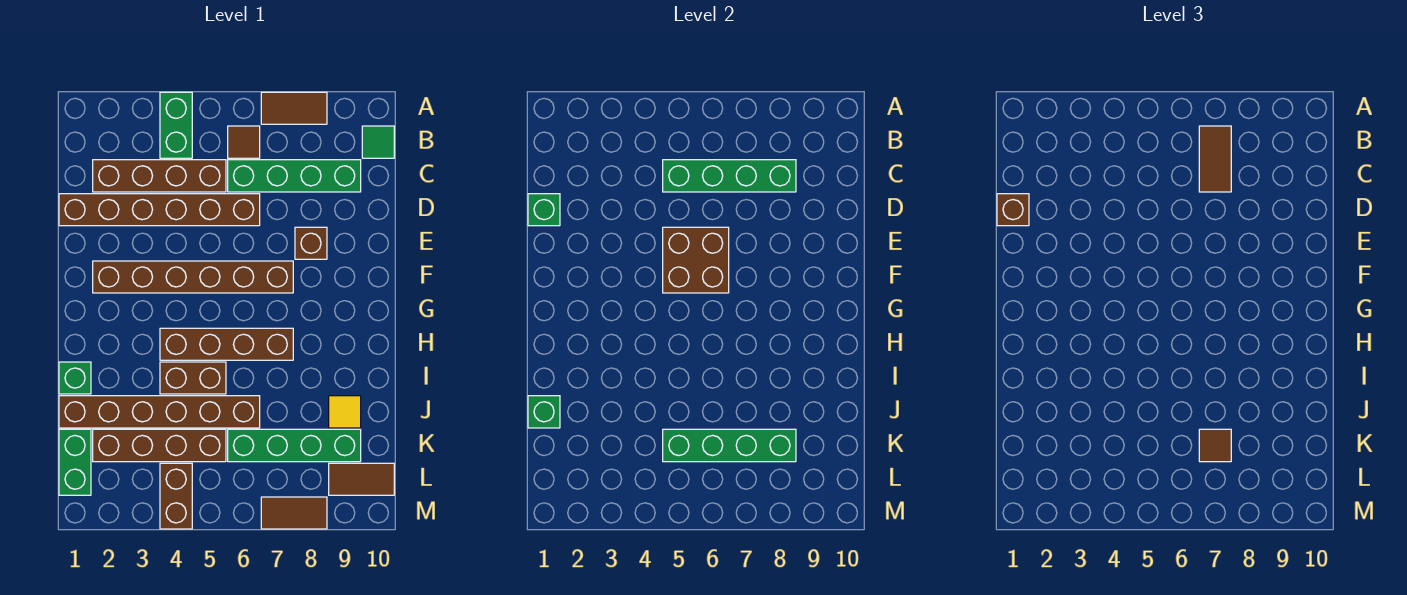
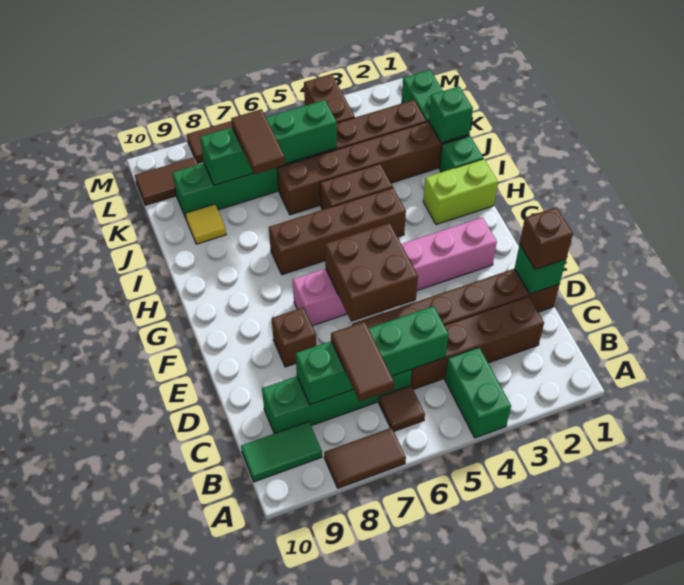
green tile B10 level 1 -> green tile B9:B10 level 1
brown brick F2:F7 level 1 -> pink brick F2:F7 level 1
none -> lime brick H1:H2 level 1
brown tile K7 level 3 -> brown tile J7:K7 level 3

